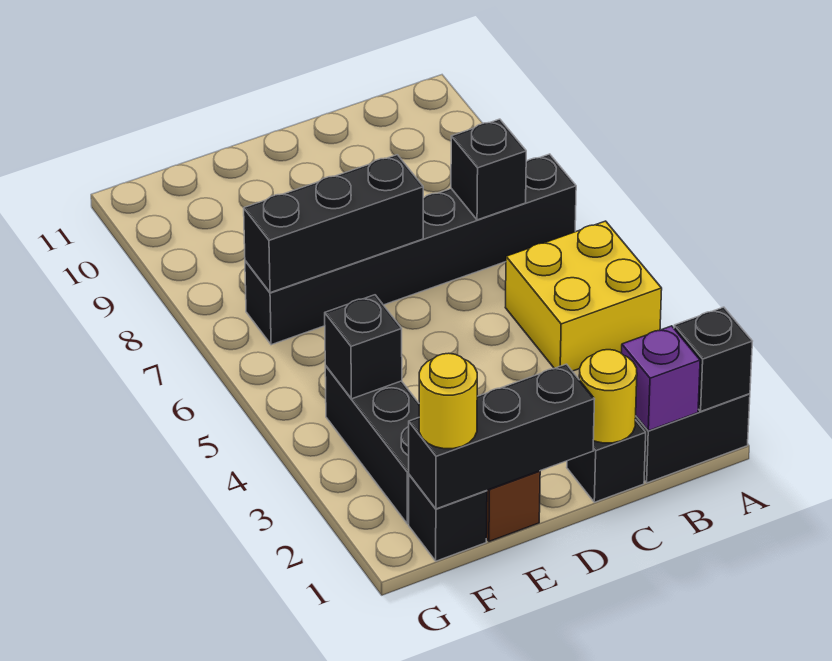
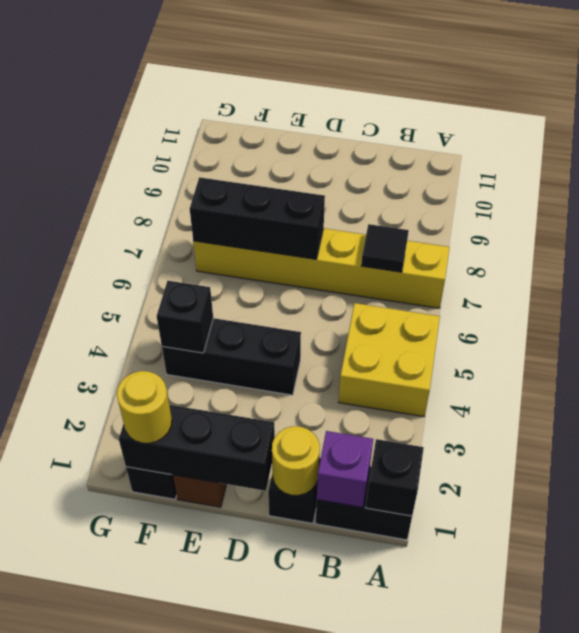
black brick A7:F7 level 1 -> yellow brick A7:F7 level 1
black brick B7 level 2 -> black tile B7 level 2
black brick F2:F4 level 1 -> black brick D4:F4 level 1

